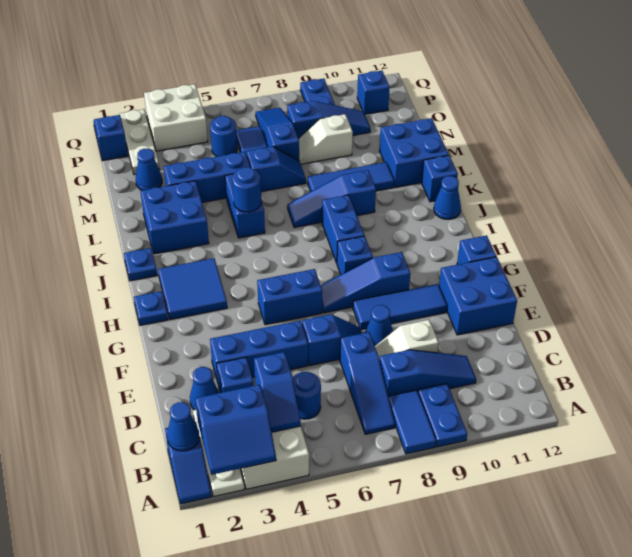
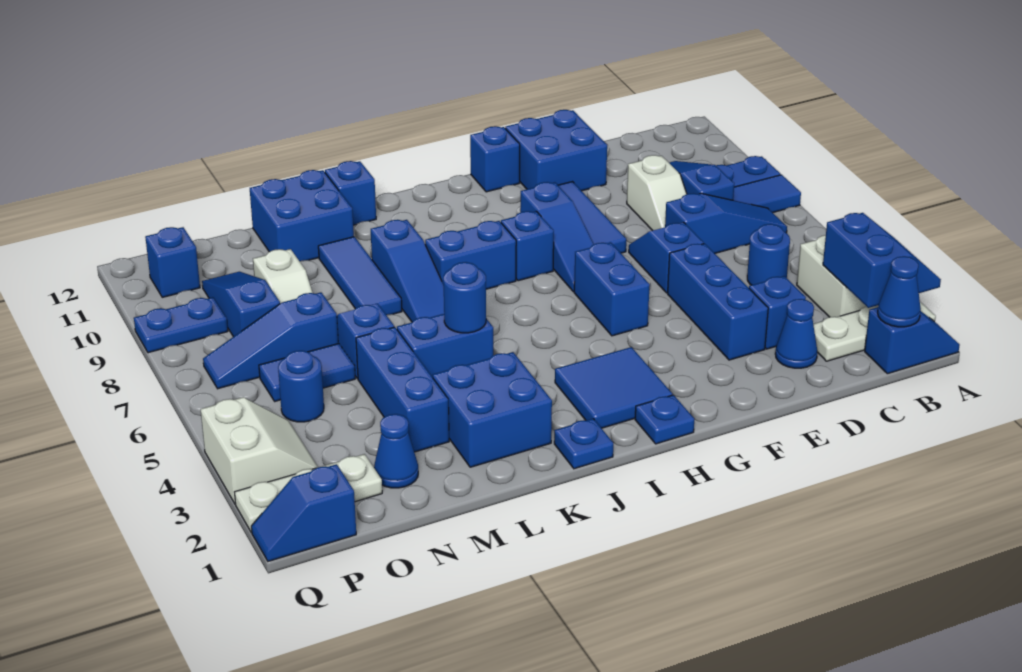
blue slope B4:C4 level 2 top C -> none
blue cone E8 level 1 -> none
blue cone J12 level 1 -> none
white brick P3:Q4 level 1 -> white slope P3:Q4 level 1 top Q

